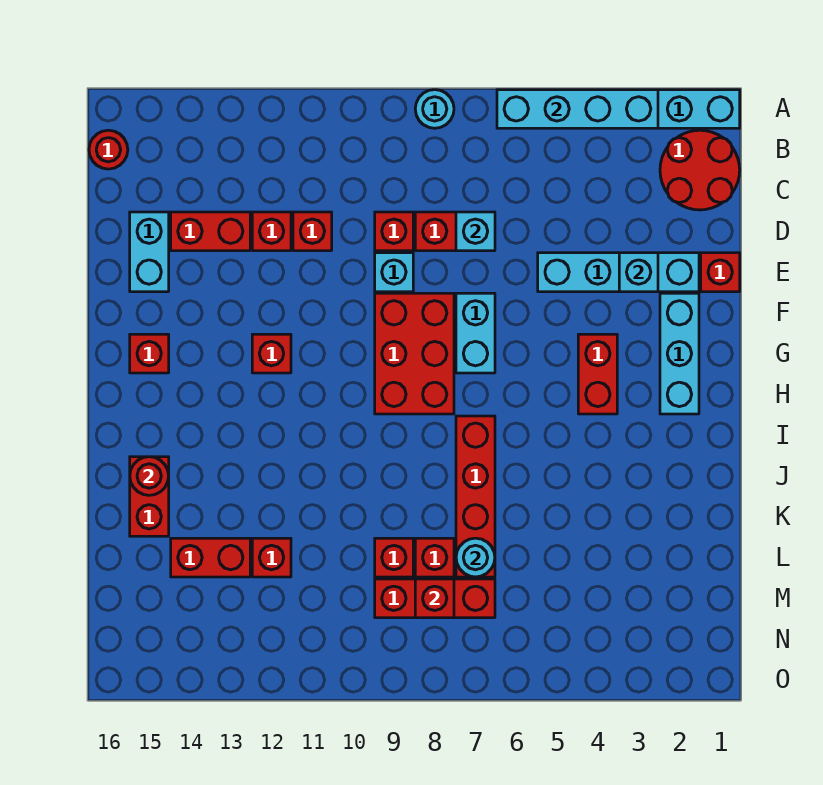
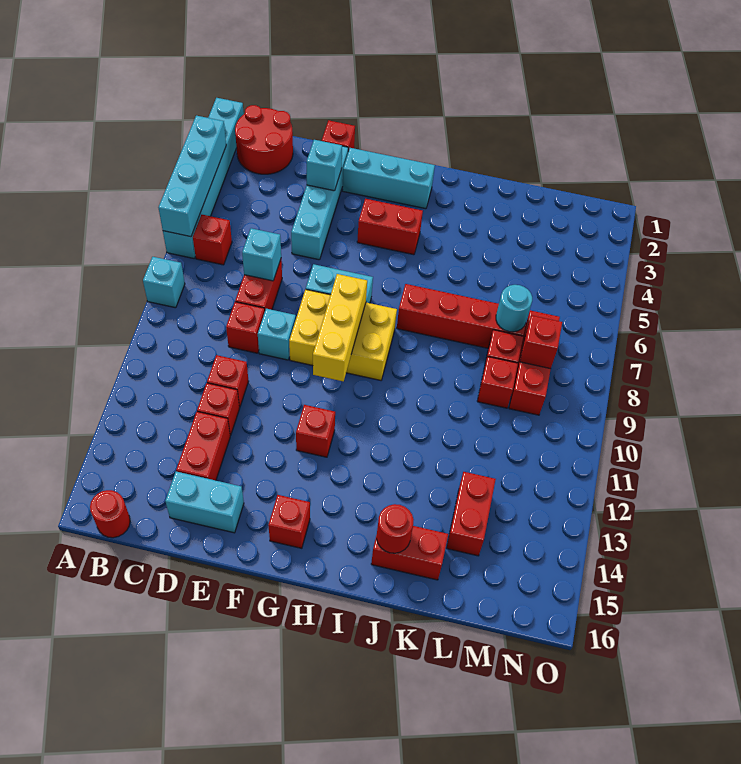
cyan round brick A8 level 1 -> cyan brick A8 level 1
red brick F8:H9 level 1 -> yellow brick F8:H9 level 1
none -> yellow brick G8:G10 level 2
red brick L12 level 1 -> red brick B6 level 1

